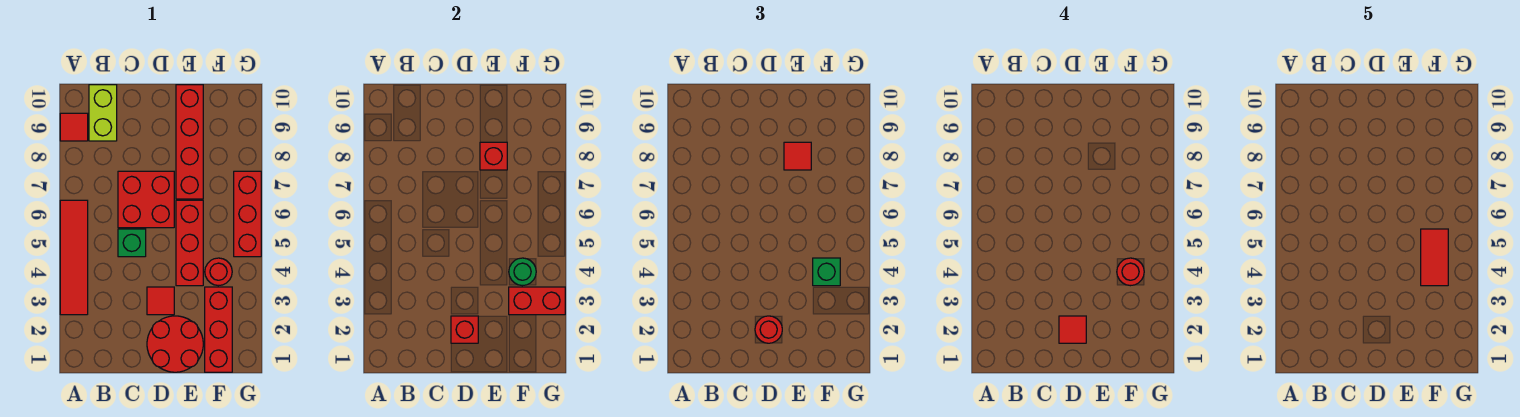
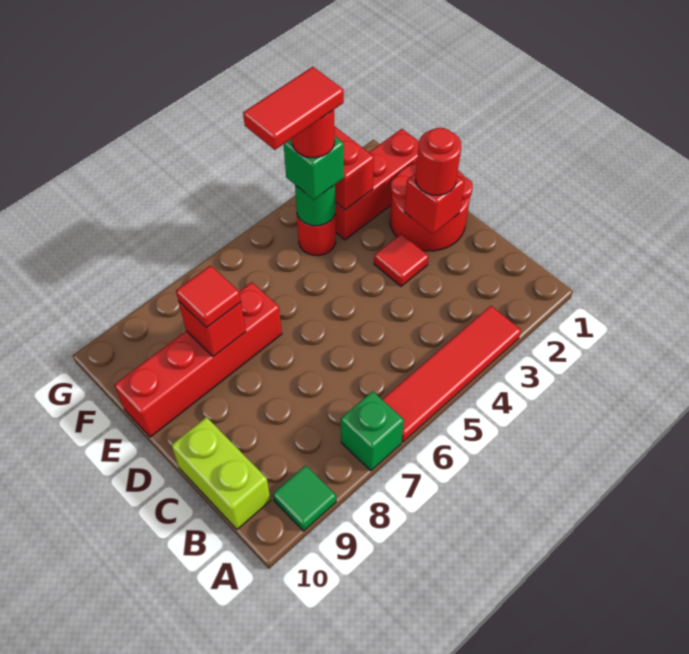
red tile A9 level 1 -> green tile A9 level 1
lime brick B9:B10 level 1 -> lime brick B10:C10 level 1
green brick C5 level 1 -> green brick A7 level 1
red brick C6:D7 level 1 -> none
red tile D2 level 4 -> none
red brick E4:E6 level 1 -> none
red brick G5:G7 level 1 -> none

